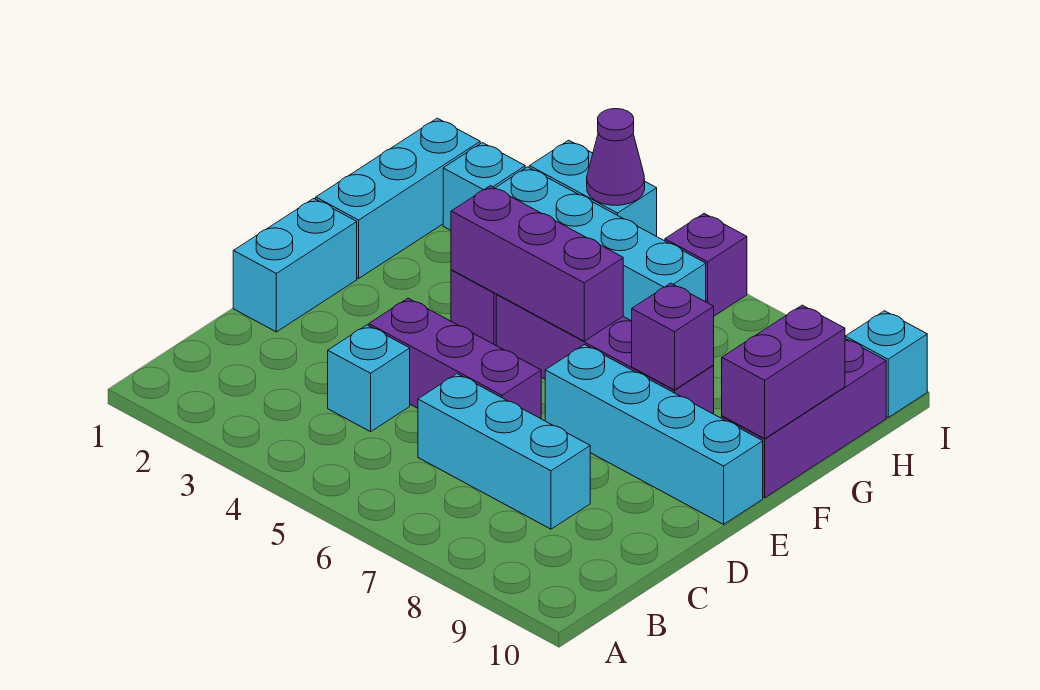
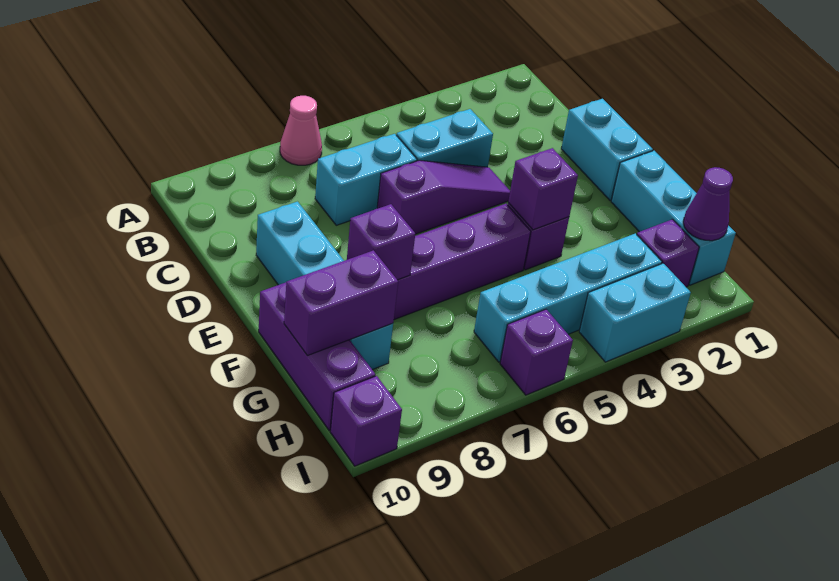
none -> pink cone A7 level 1
cyan brick C4 level 1 -> cyan brick C4:C5 level 1
cyan brick C6:C8 level 1 -> cyan brick C6:C7 level 1
purple brick D4:D6 level 1 -> purple slope D4:D6 level 1 top 6
cyan brick E7:E10 level 1 -> cyan brick D9:G9 level 1
purple brick F4:F6 level 2 -> purple brick F4 level 2
purple brick F10:G10 level 2 -> purple brick G9:G10 level 2
cyan brick H2 level 1 -> purple brick H2 level 1
purple cone I4 level 2 -> purple cone H1 level 2
cyan brick I10 level 1 -> purple brick I10 level 1

